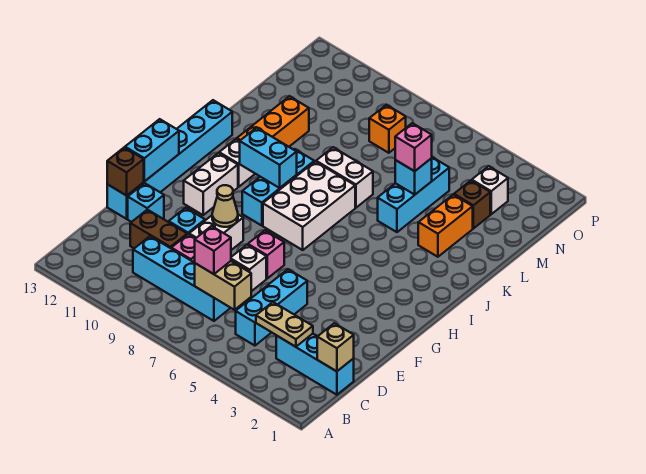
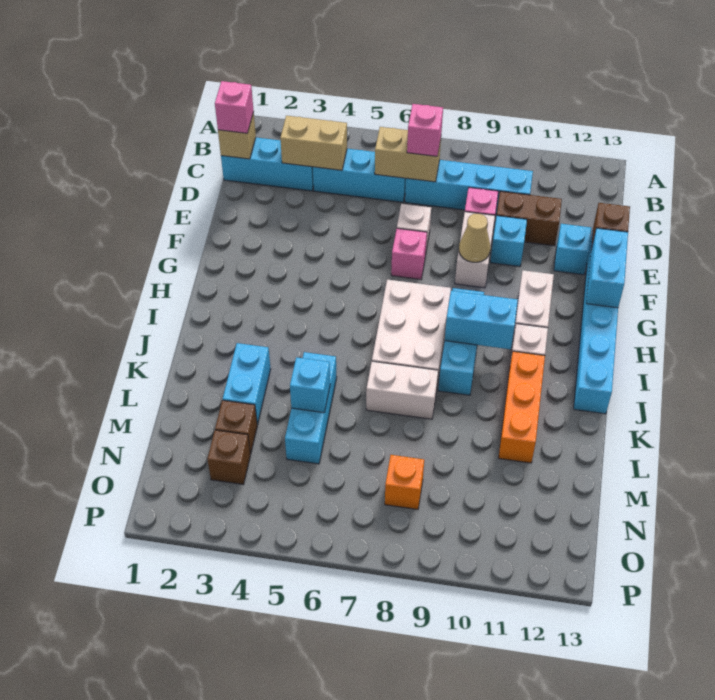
tan plate C3:C4 level 2 -> tan brick C3:C4 level 2
cyan brick C5:E5 level 1 -> cyan brick C4:C6 level 1
orange brick K3:L3 level 1 -> cyan brick K3:L3 level 1
pink brick L5 level 3 -> pink brick C1 level 3
white brick N3 level 1 -> brown brick N3 level 1

